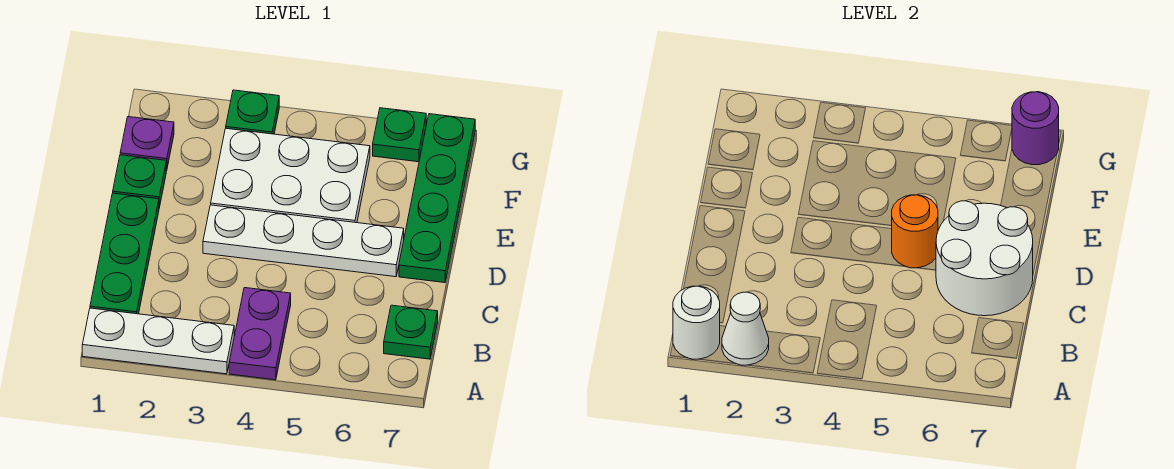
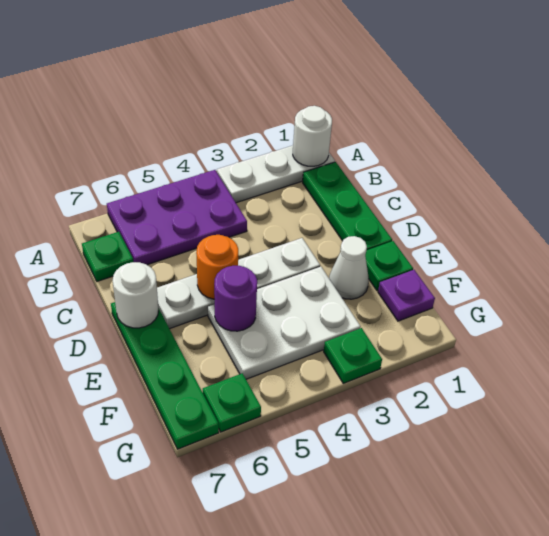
white cone A2 level 2 -> white cone E2 level 1
purple plate A4:B4 level 1 -> purple plate A4:B6 level 1
white round brick C6:D7 level 2 -> white round brick D7 level 2
purple round brick G7 level 2 -> purple round brick E5 level 2

